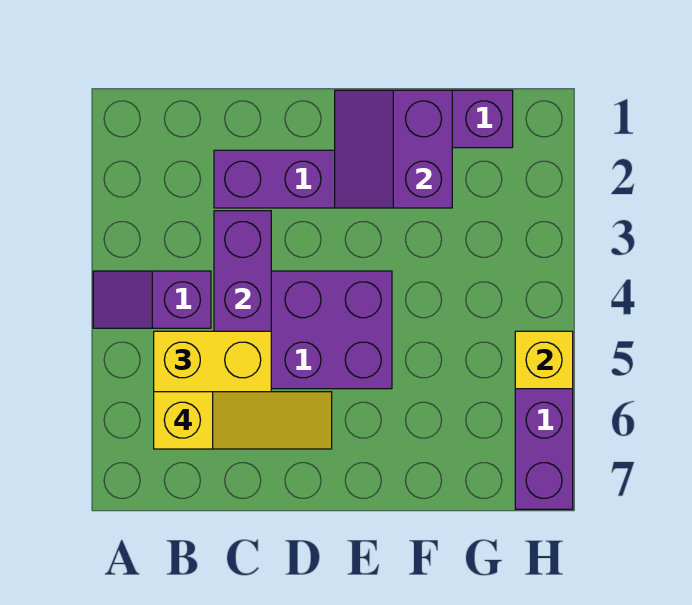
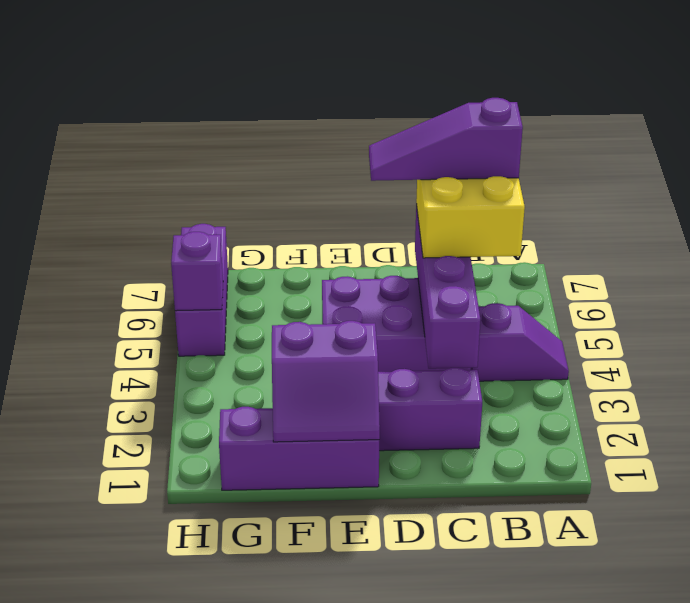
yellow slope B6:D6 level 4 top B -> purple slope B6:D6 level 4 top B
purple slope E1:F2 level 2 top F -> purple slope E1:F2 level 2 top 2
yellow brick H5 level 2 -> purple brick H5 level 2

